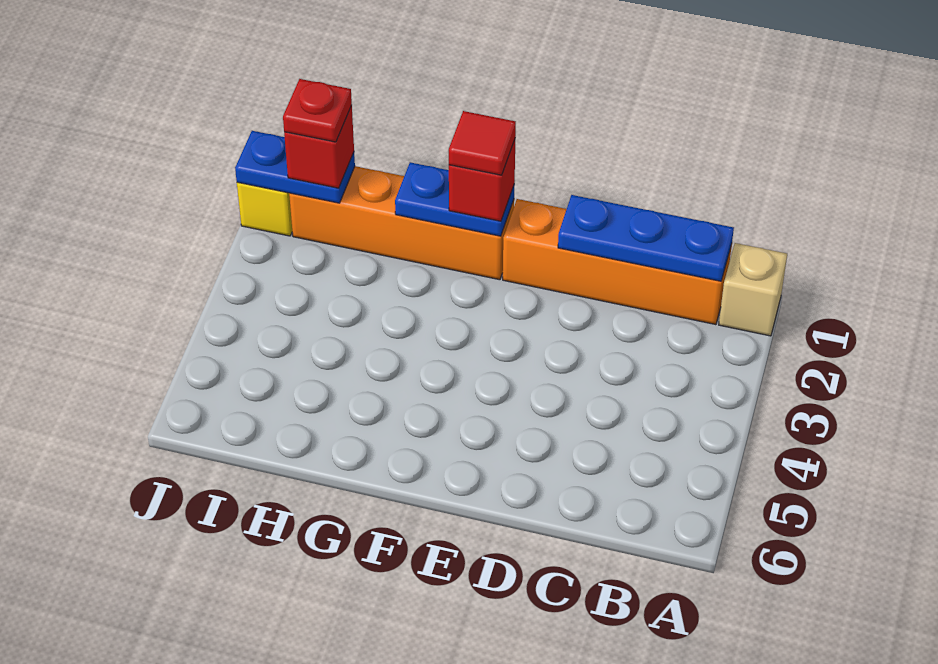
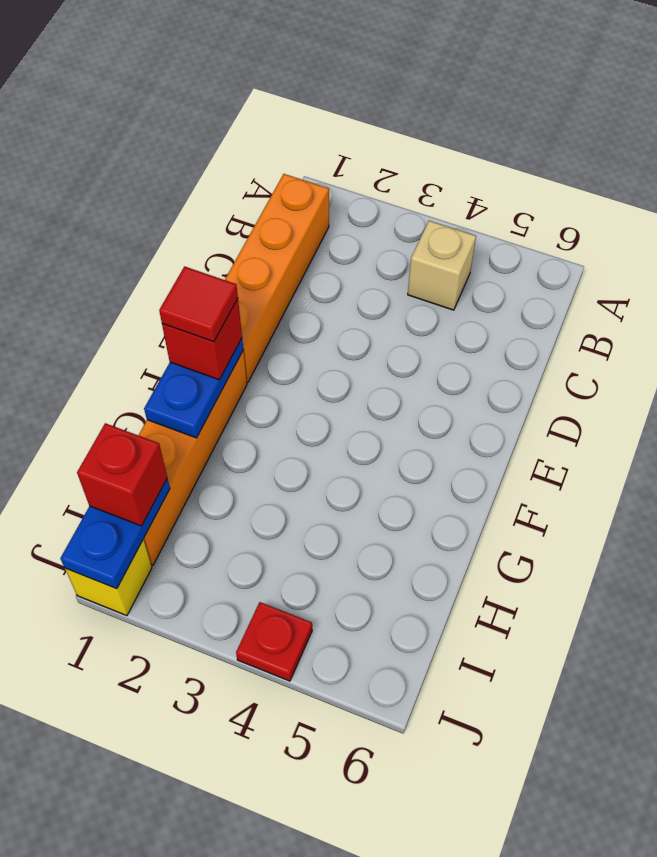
tan brick A1 level 1 -> tan brick B4 level 1
blue plate B1:D1 level 2 -> none
red plate I1 level 4 -> red plate J4 level 1

